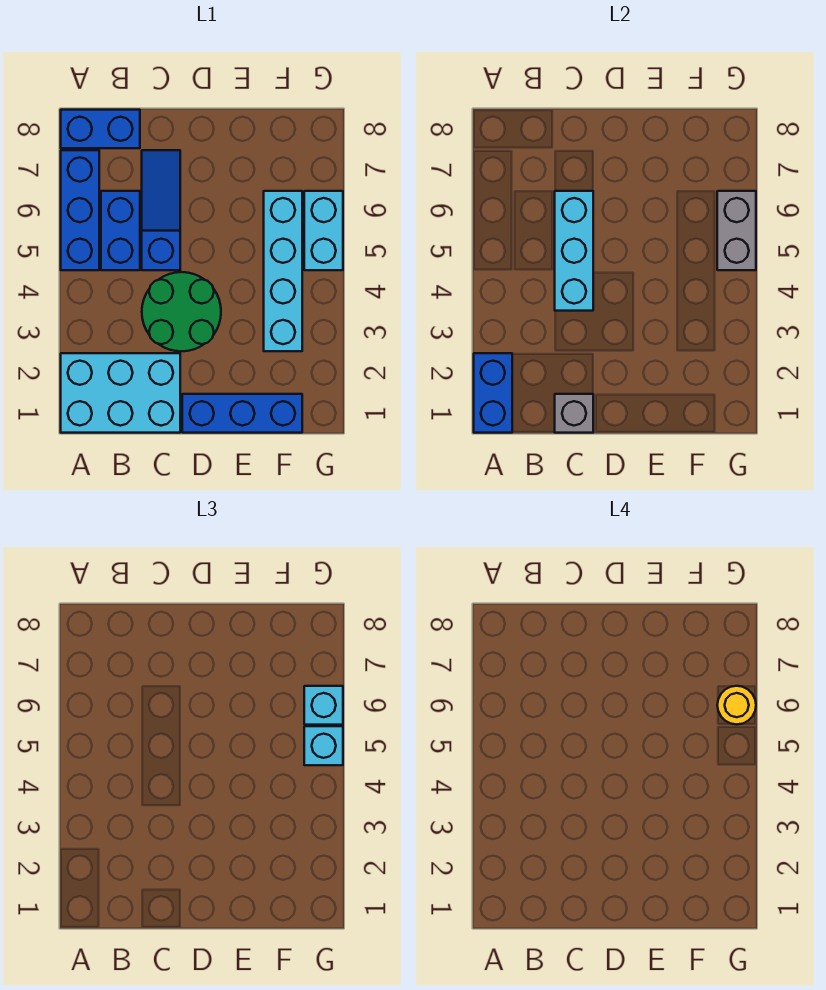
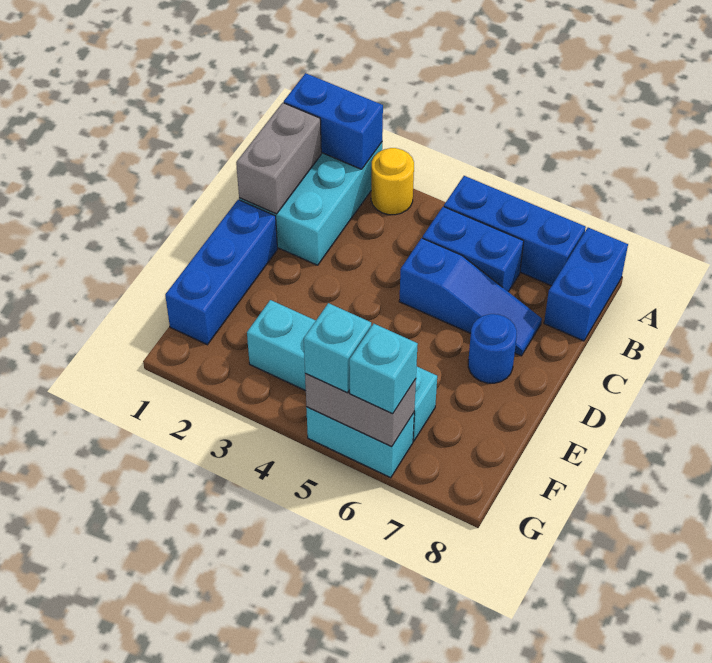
grey brick C1 level 2 -> grey brick B1:C1 level 2
green round brick C3:D4 level 1 -> none
cyan brick C4:C6 level 2 -> none
none -> blue round brick D7 level 1
yellow round brick G6 level 4 -> yellow round brick A3 level 1

